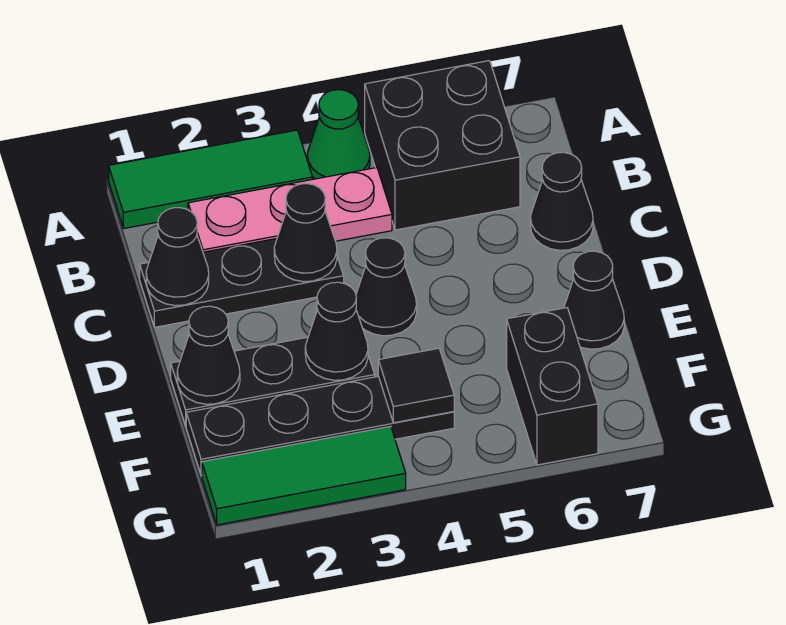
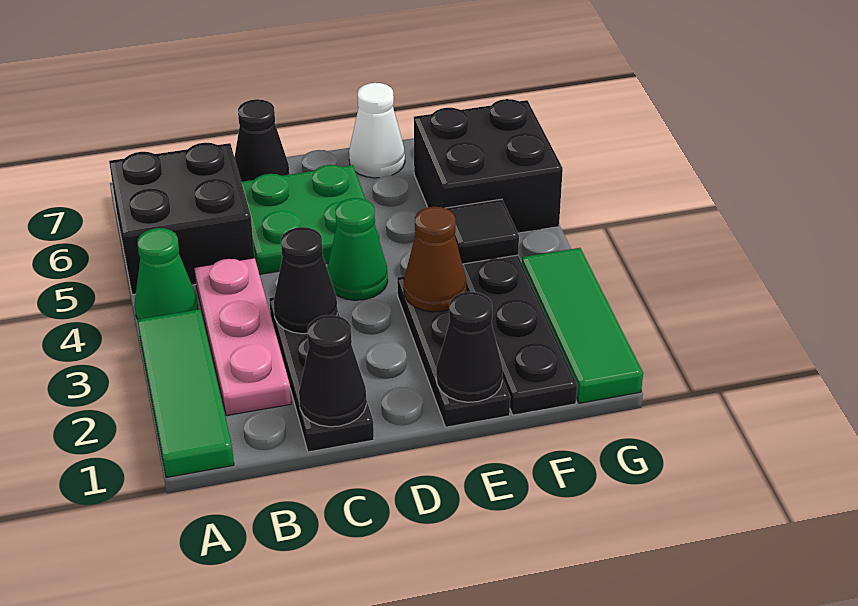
none -> green plate C5:D6 level 1
black cone D4 level 1 -> green cone D4 level 1
black cone E3 level 2 -> brown cone E3 level 2
black cone E7 level 1 -> white cone E7 level 1
black brick F6:G6 level 1 -> black brick F5:G6 level 1

